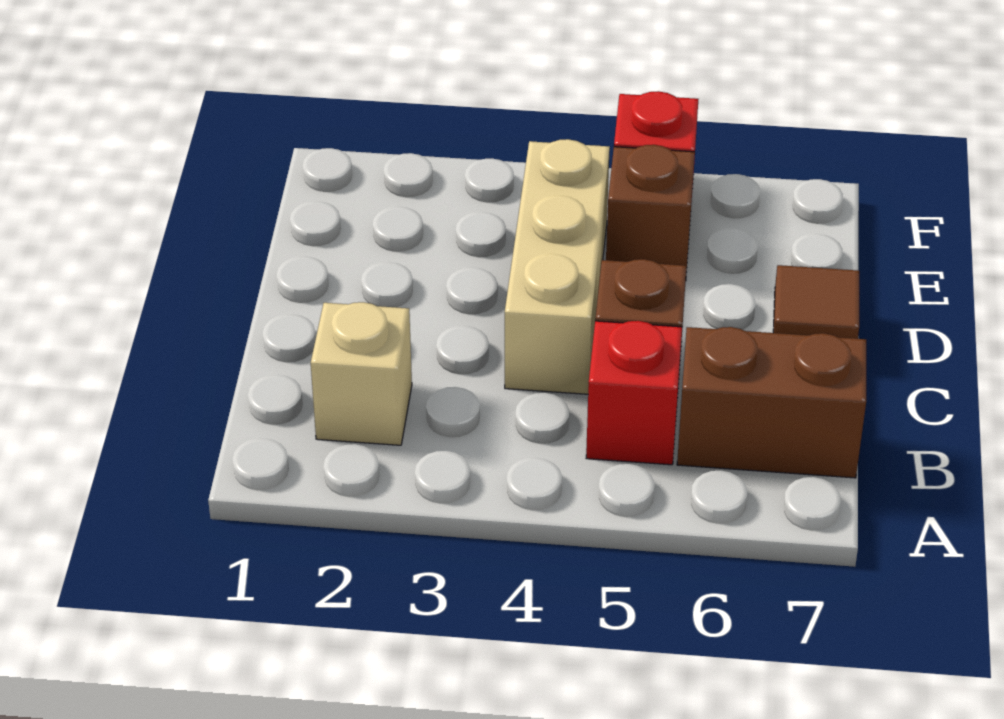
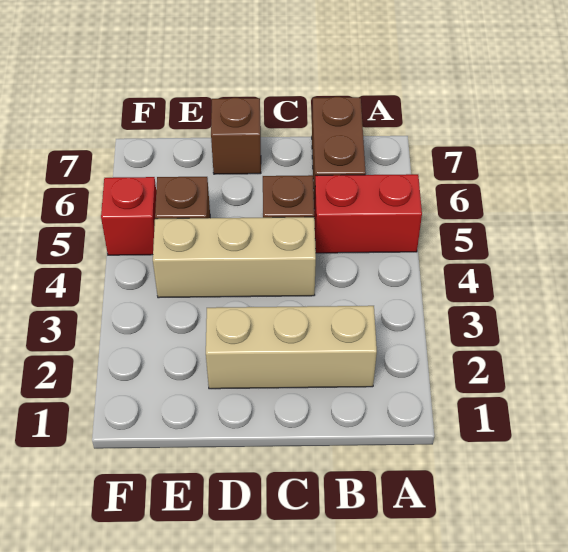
tan brick B2 level 1 -> tan brick B2:D2 level 1
red brick B5 level 1 -> red brick A5:B5 level 1
brown tile D7 level 1 -> brown brick D7 level 1

